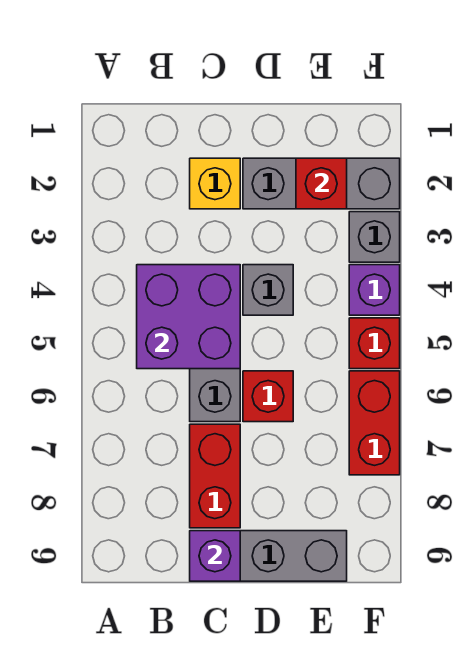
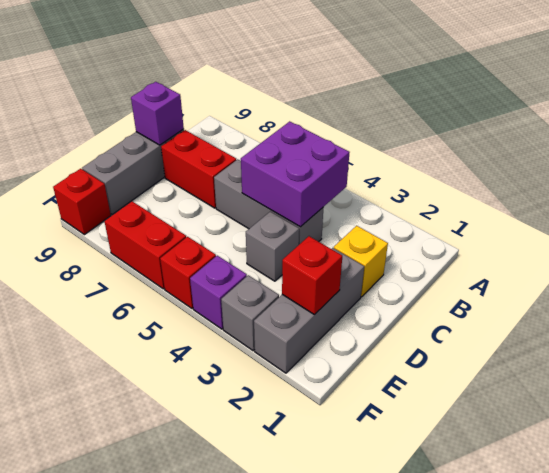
red brick D6 level 1 -> red brick F9 level 1

